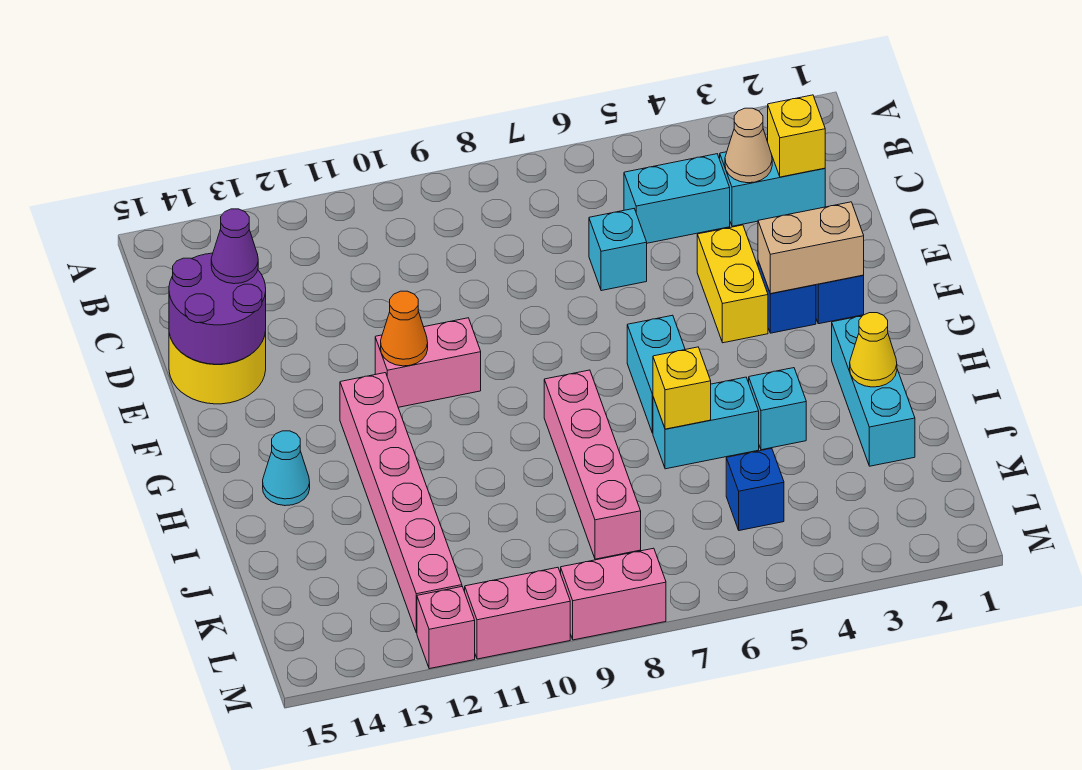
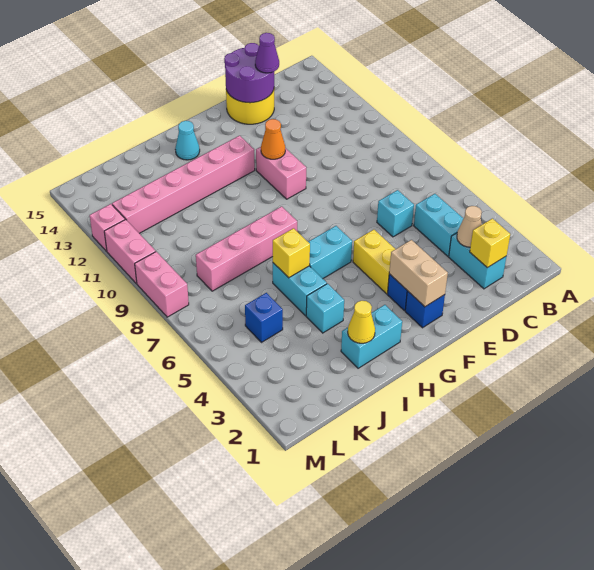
yellow brick E4:F4 level 1 -> yellow brick F4:F5 level 1
cyan brick H2:J2 level 1 -> cyan brick H2:I2 level 1

